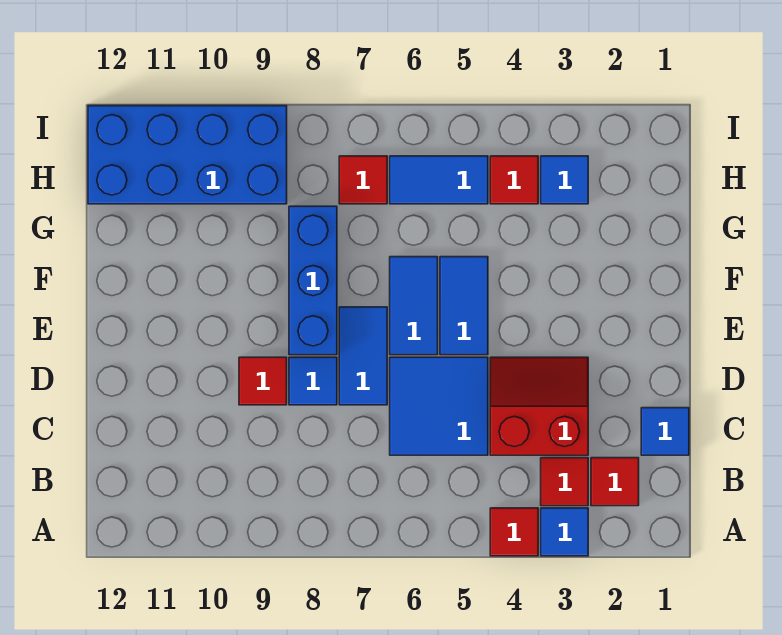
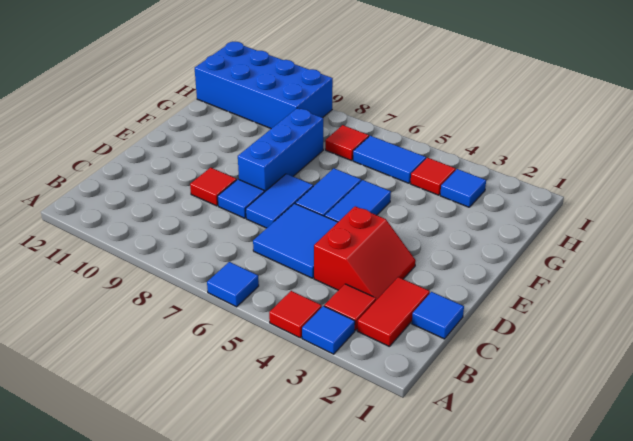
none -> blue tile A6 level 1
red tile B2 level 1 -> red tile B2:C2 level 1
red slope C3:D4 level 1 top C -> red slope C3:D4 level 1 top 4

